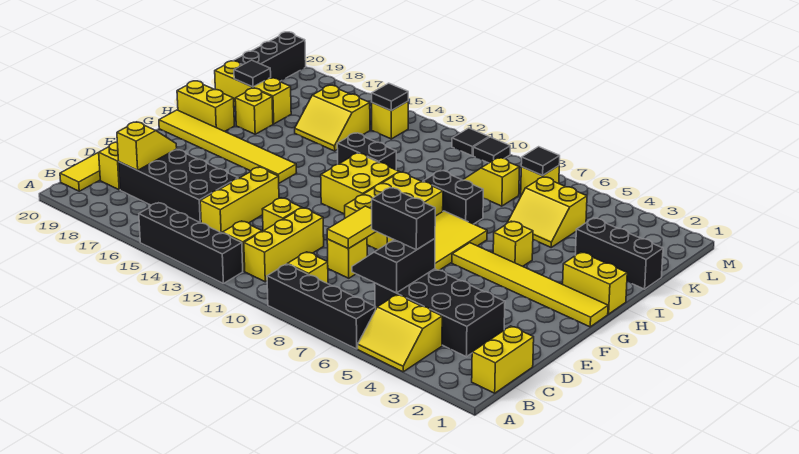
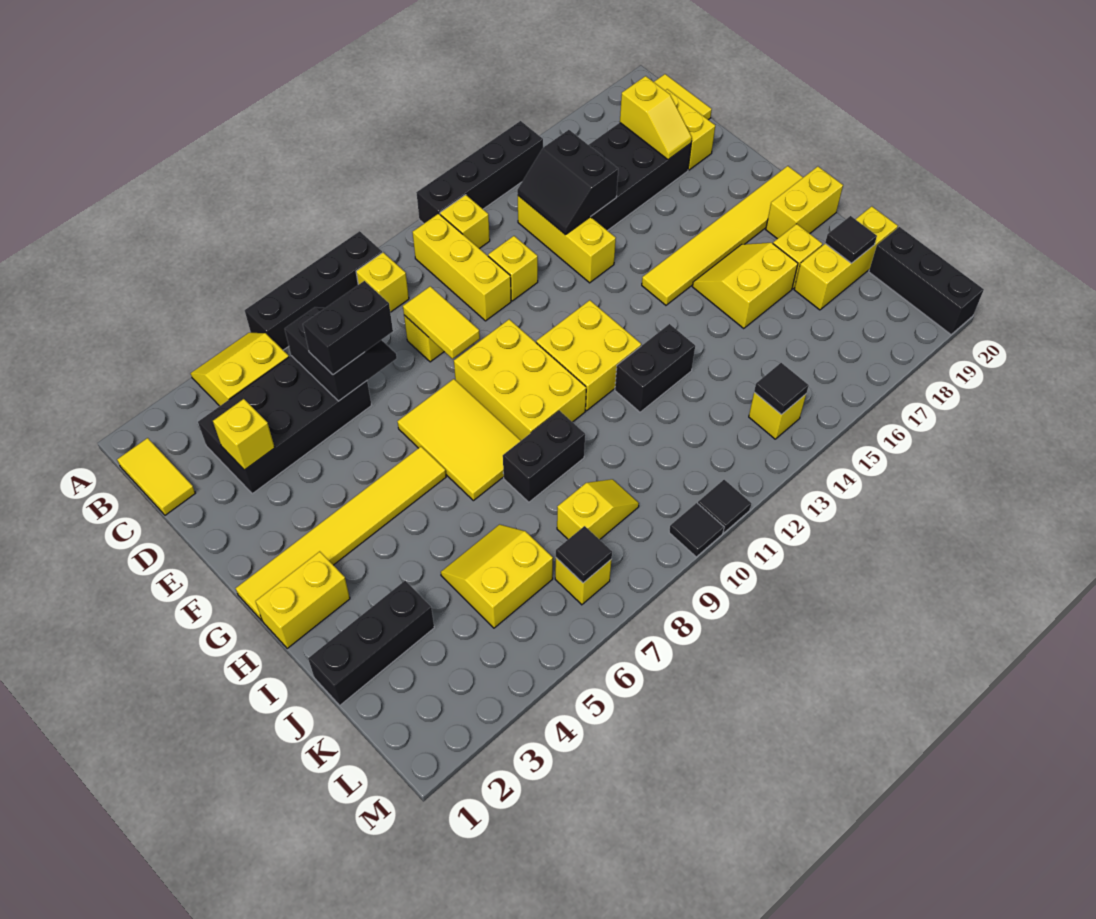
yellow brick B1:C1 level 1 -> yellow tile B1:C1 level 1
none -> black slope C14:D15 level 2 top 15
yellow brick H5 level 1 -> yellow brick D3 level 2
yellow slope J15:K16 level 1 top K -> yellow slope H16:I17 level 1 top I

